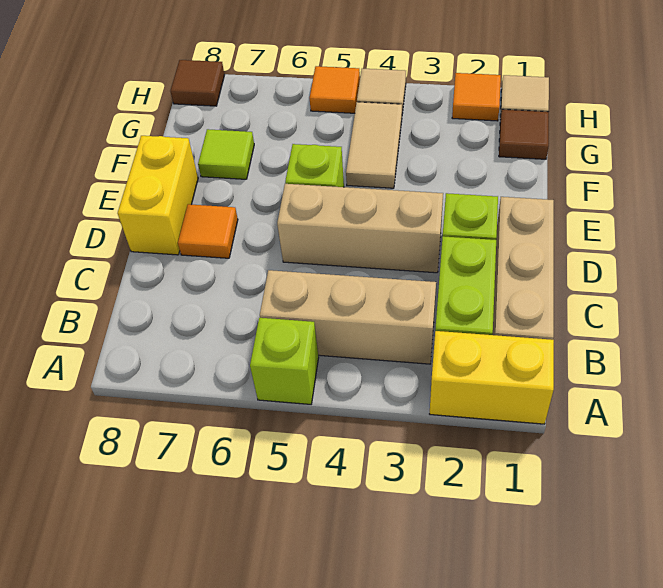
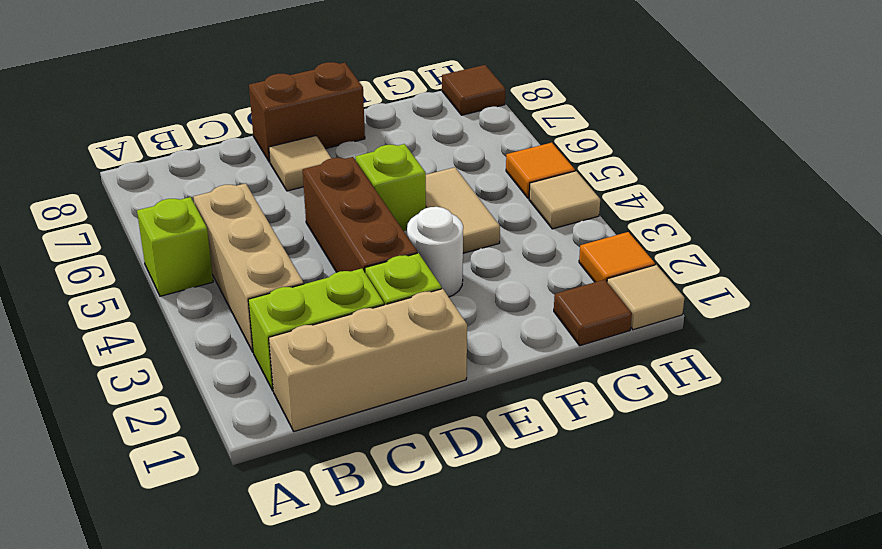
yellow brick A1:A2 level 1 -> none
tan brick D3:D5 level 1 -> brown brick D3:D5 level 1
orange tile D7 level 1 -> tan tile D7 level 1
yellow brick D8:E8 level 1 -> brown brick D8:E8 level 1
none -> white round brick E3 level 1
tan tile F4:G4 level 1 -> tan tile F4:F5 level 1
lime tile F7 level 1 -> none

